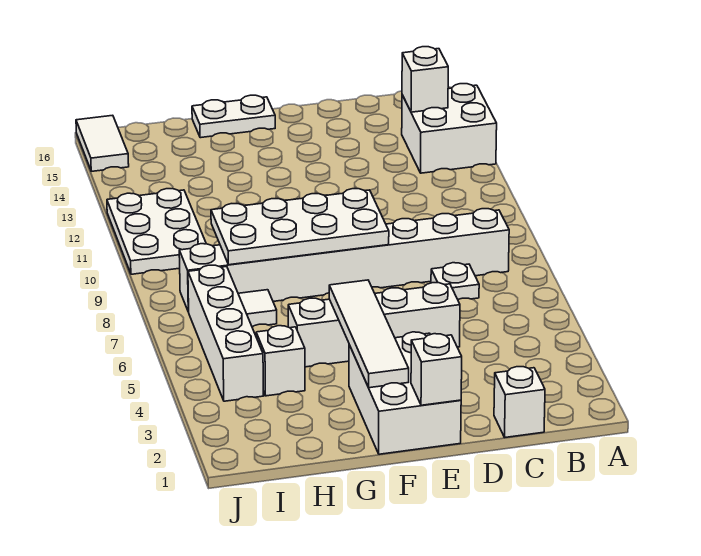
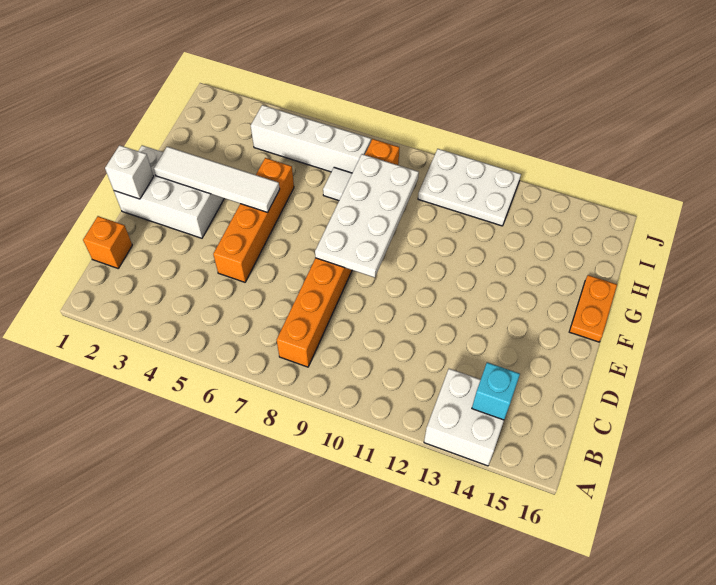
white brick B8:I8 level 1 -> orange brick B8:I8 level 1
white brick B14 level 2 -> cyan brick B14 level 2
white brick C1 level 1 -> orange brick C1 level 1
white plate C7 level 1 -> none
white brick D5:G5 level 1 -> orange brick D5:G5 level 1
white plate F16:G16 level 1 -> orange plate F16:G16 level 1
white brick H4 level 1 -> none
white tile J15:J16 level 1 -> none

